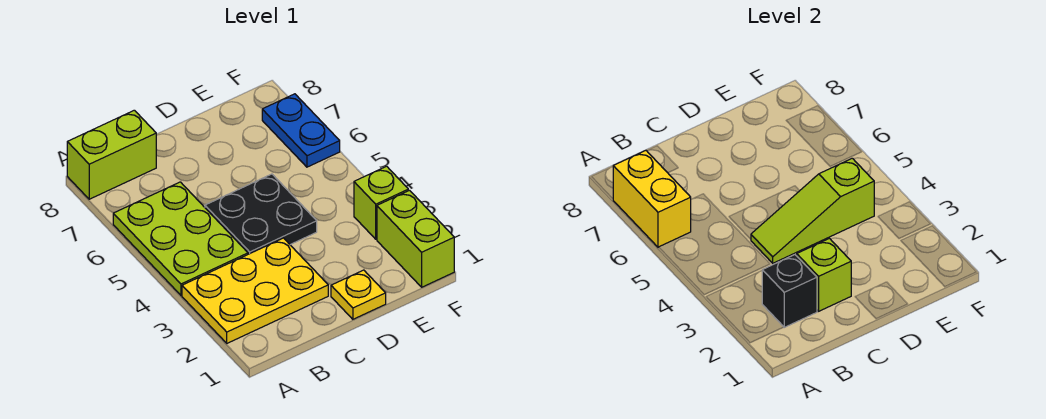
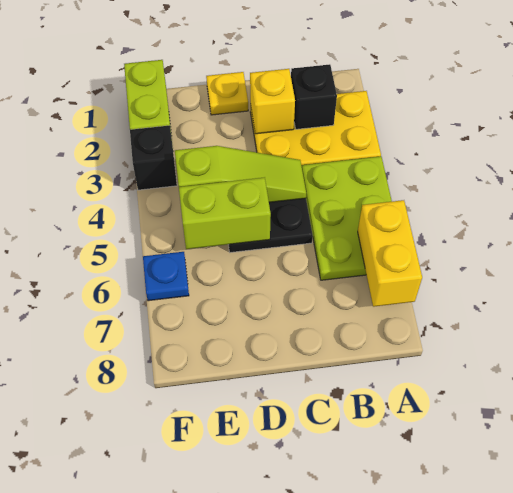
lime brick A8:B8 level 1 -> lime brick D5:E5 level 2
lime brick C2 level 2 -> yellow brick C2 level 2
lime brick F3 level 1 -> black brick F3 level 1
blue plate F6:F7 level 1 -> blue plate F6 level 1

